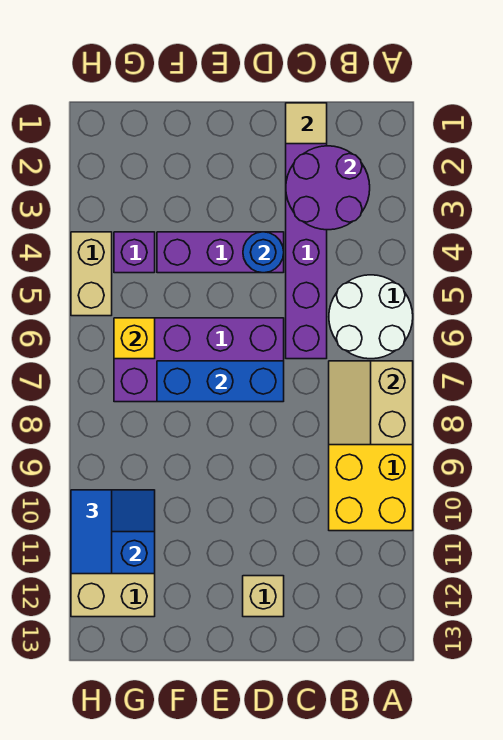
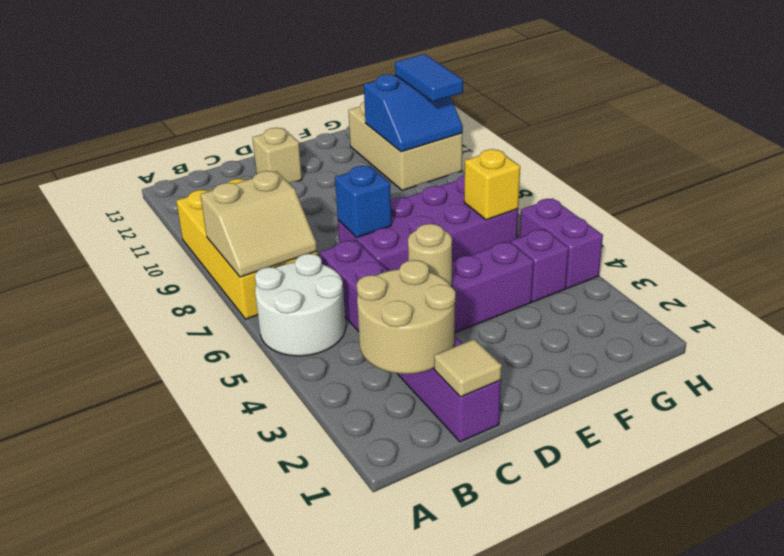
tan slope A7:B8 level 2 top A -> tan slope A7:B8 level 2 top 8
purple round brick B2:C3 level 2 -> tan round brick B2:C3 level 2
blue round brick D4 level 2 -> tan round brick D4 level 2
blue brick D7:F7 level 2 -> blue brick D7 level 2
tan brick H4:H5 level 1 -> purple brick H4:H5 level 1

